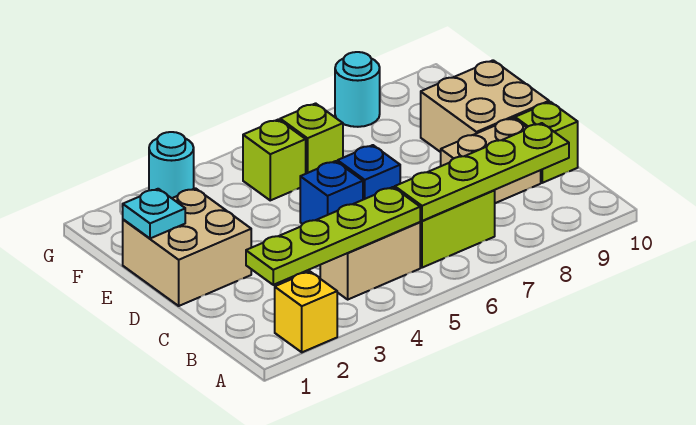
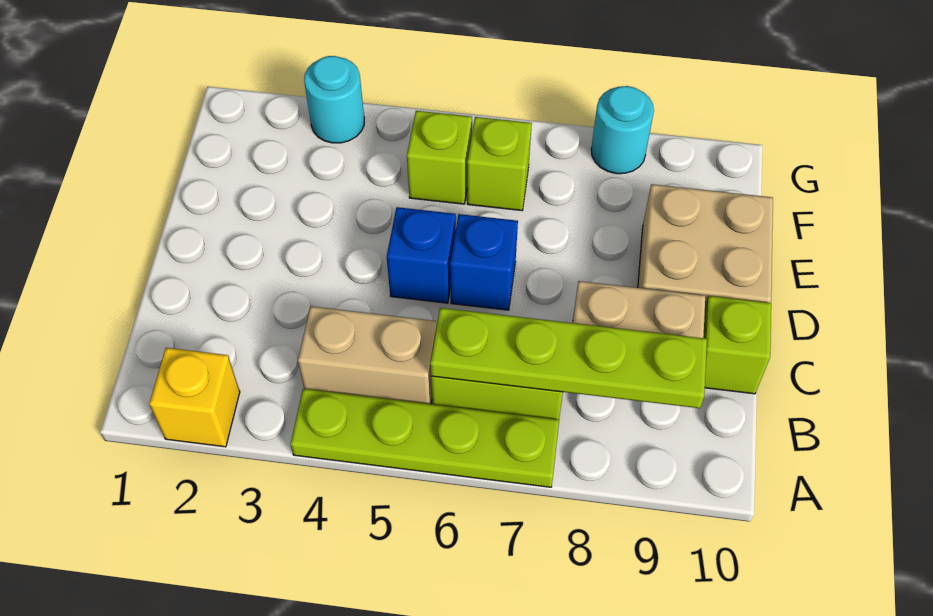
lime plate B2:B5 level 2 -> lime plate A4:A7 level 1
tan brick D1:E2 level 1 -> none
cyan plate E1 level 2 -> none

